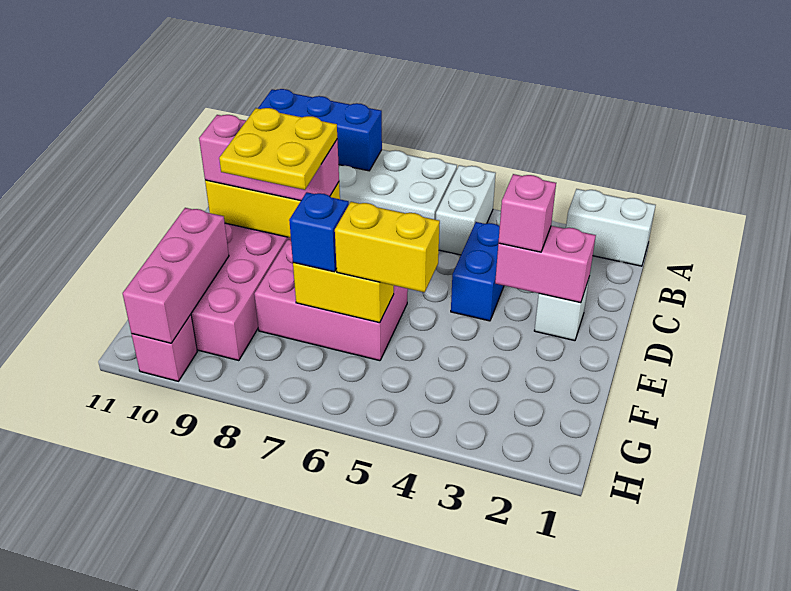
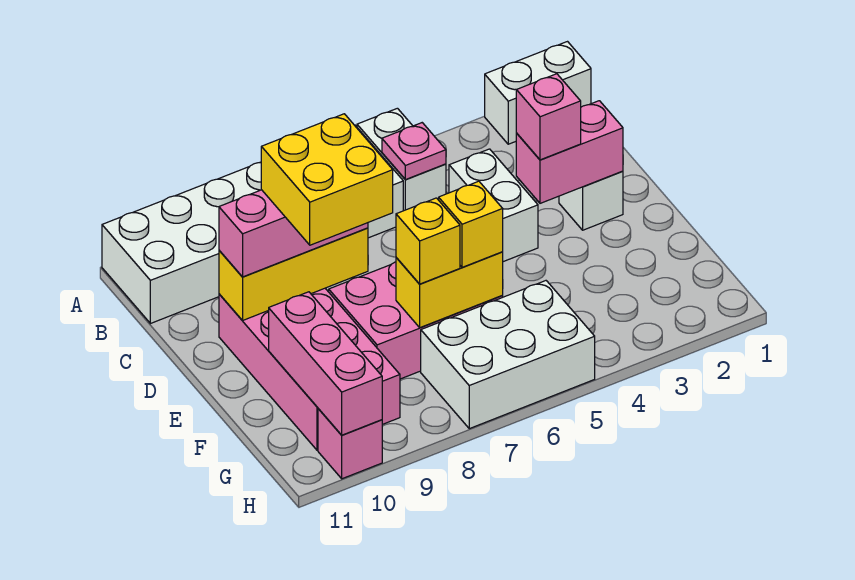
blue brick A8:A10 level 2 -> none
none -> pink plate B5 level 2
blue brick C4:D4 level 1 -> white brick C4:D4 level 1
yellow plate D8:E9 level 4 -> yellow brick D8:E9 level 4
yellow brick F5:F6 level 3 -> yellow brick F6 level 3
blue brick F7 level 3 -> yellow brick F7 level 3
none -> white brick G5:H7 level 1

